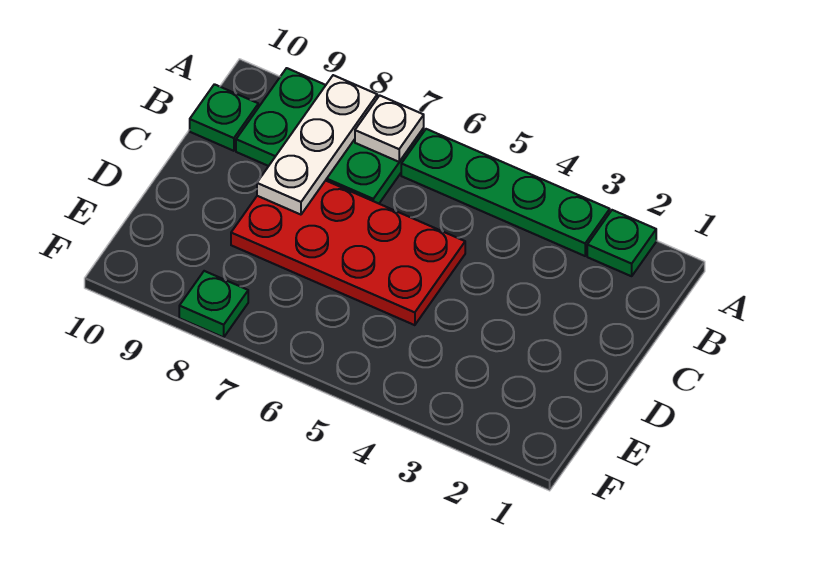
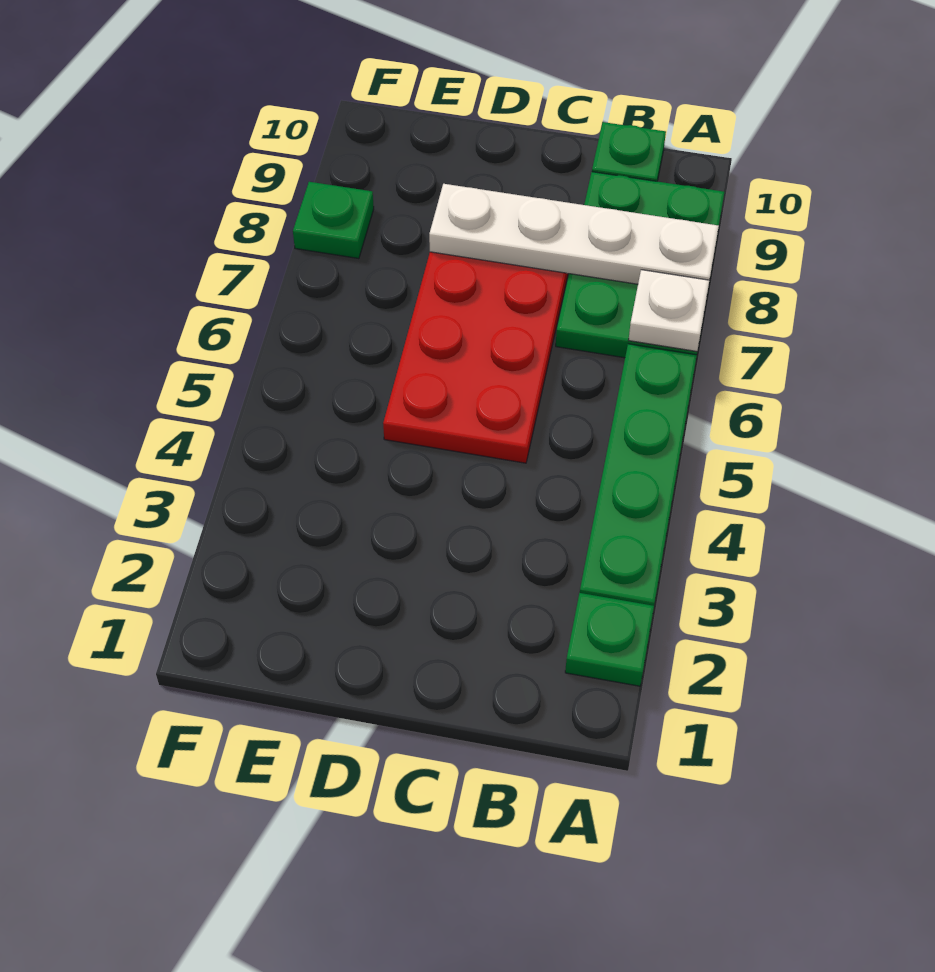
white plate A8:C8 level 2 -> white plate A8:D8 level 2

